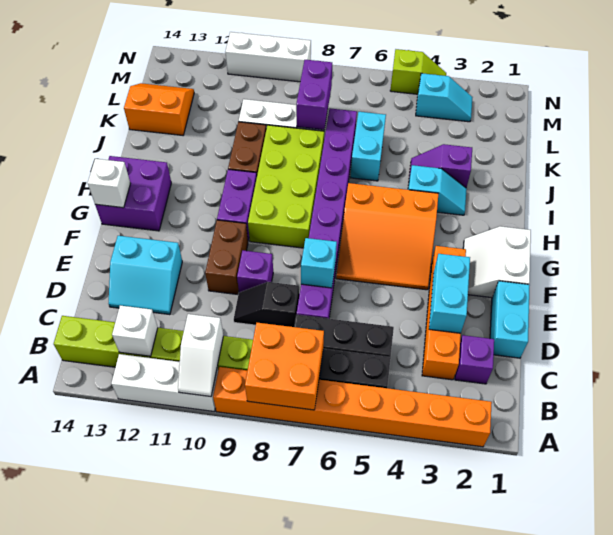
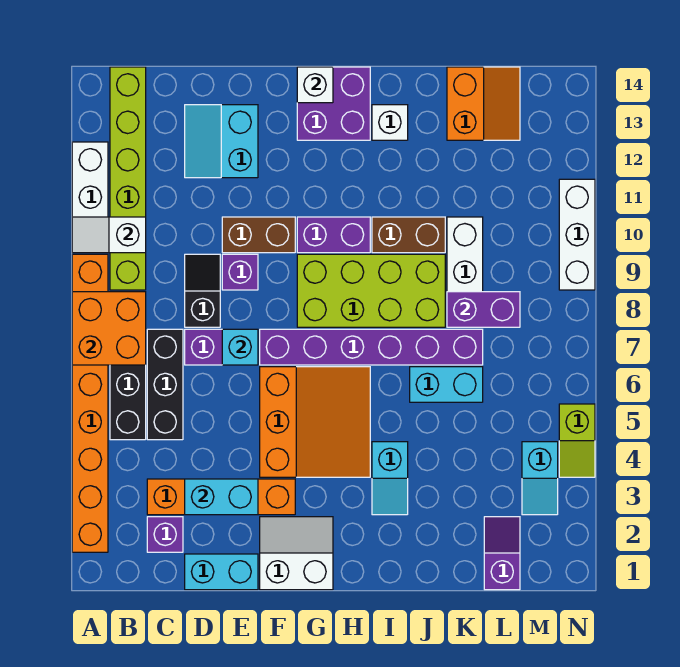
white brick B12 level 2 -> white brick I13 level 1
orange slope F4:H6 level 1 top H -> orange slope F4:H6 level 1 top F
purple slope J3:J4 level 1 top 3 -> purple slope L1:L2 level 1 top 1

